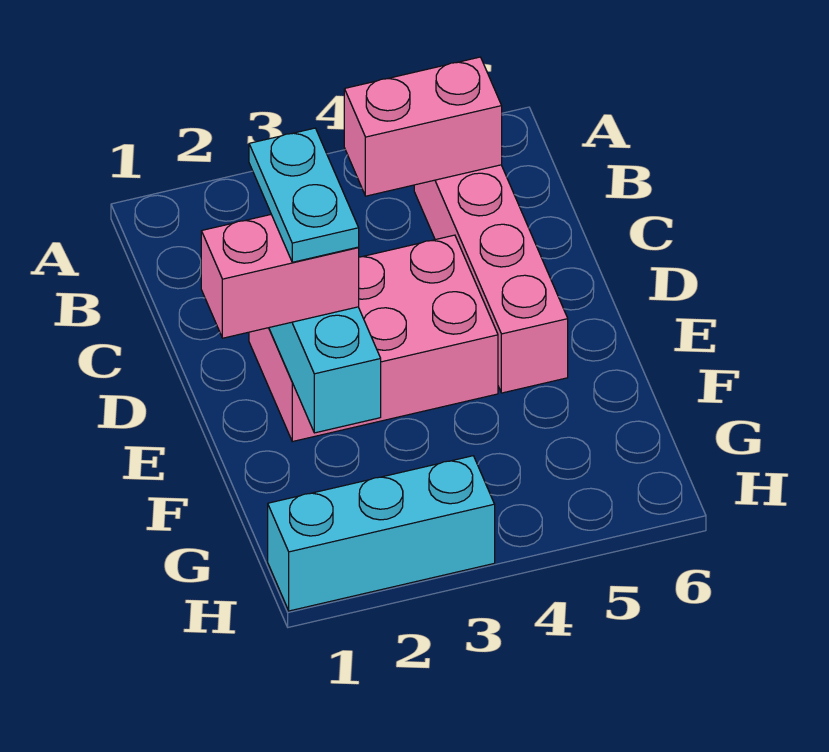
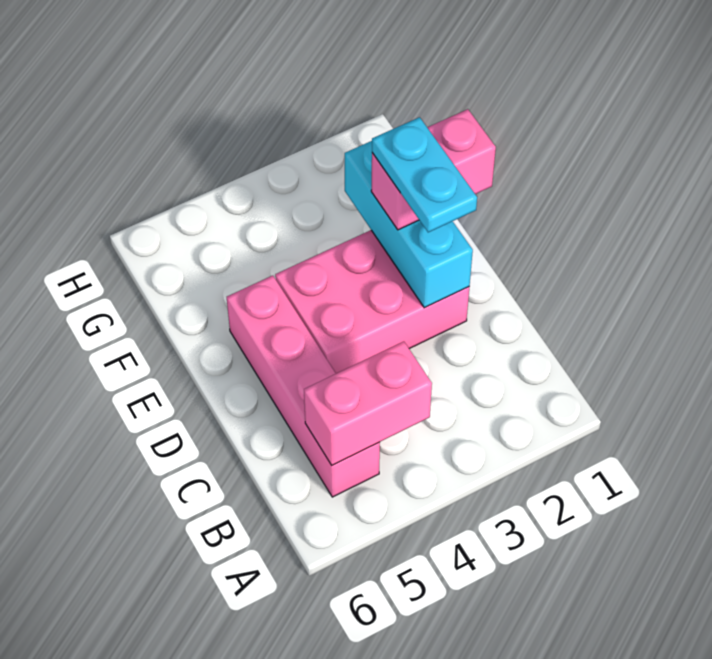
cyan brick H1:H3 level 1 -> none

